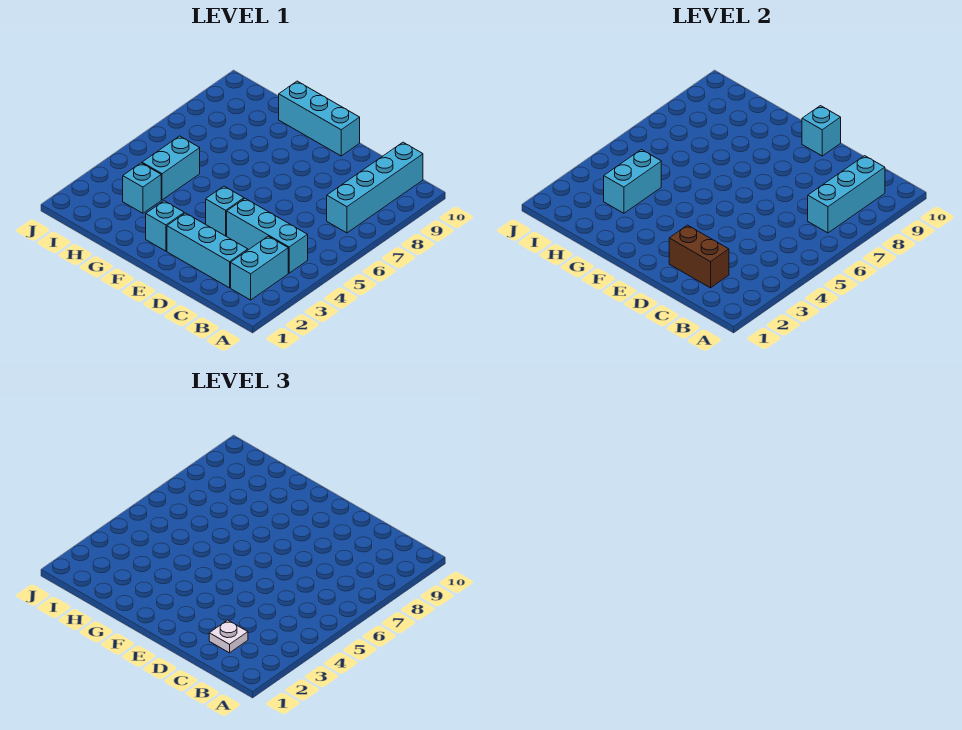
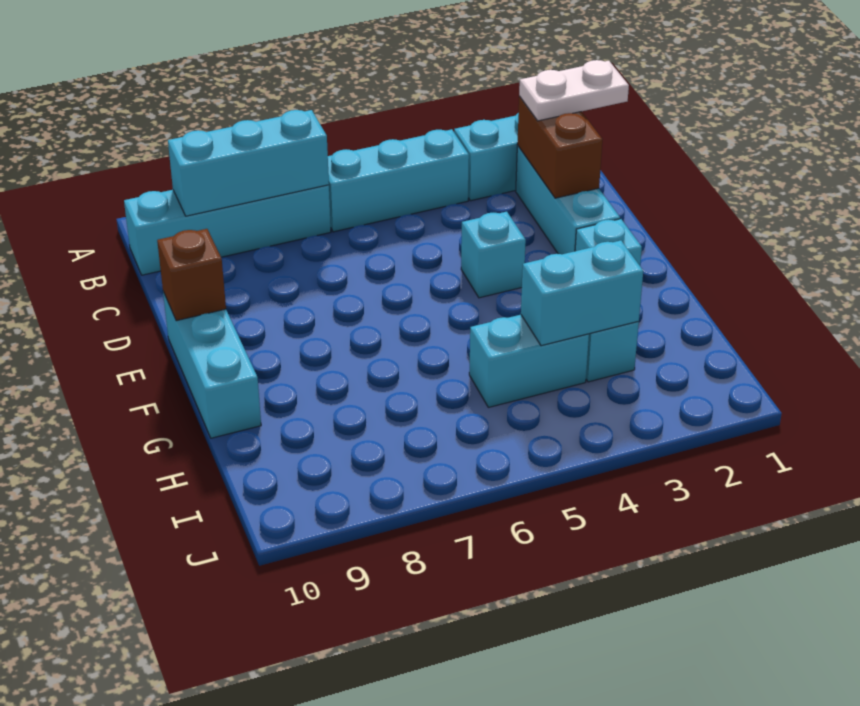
cyan brick B4:D4 level 1 -> cyan brick B4:B6 level 1
white plate C2 level 3 -> white plate C1:C2 level 3
cyan brick E10 level 2 -> brown brick E10 level 2

